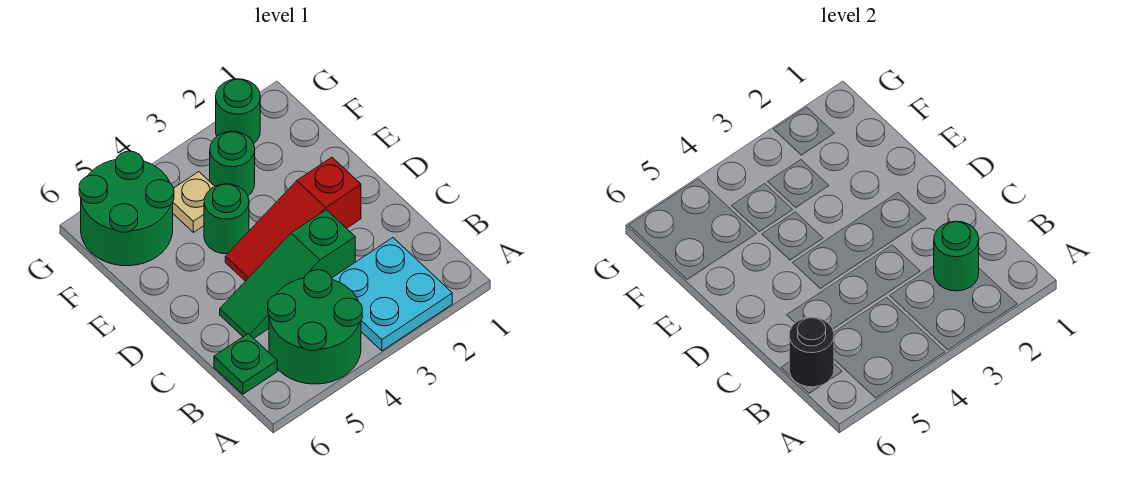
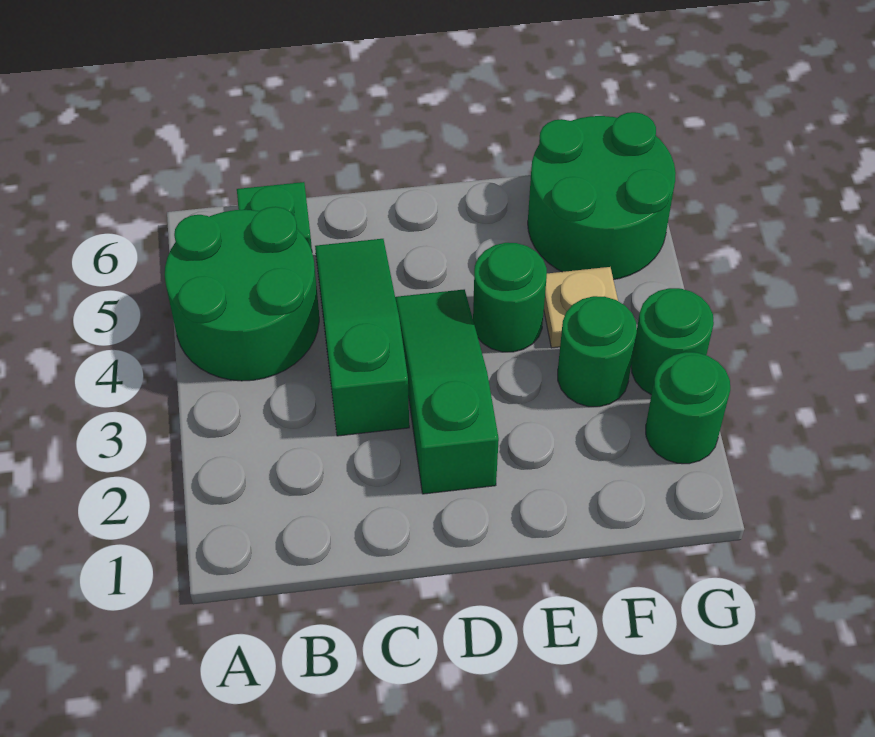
cyan plate A2:B3 level 1 -> none
green round brick B2 level 2 -> green round brick G3 level 1
black round brick B6 level 2 -> none
red slope D2:D4 level 1 top 2 -> green slope D2:D4 level 1 top 2

